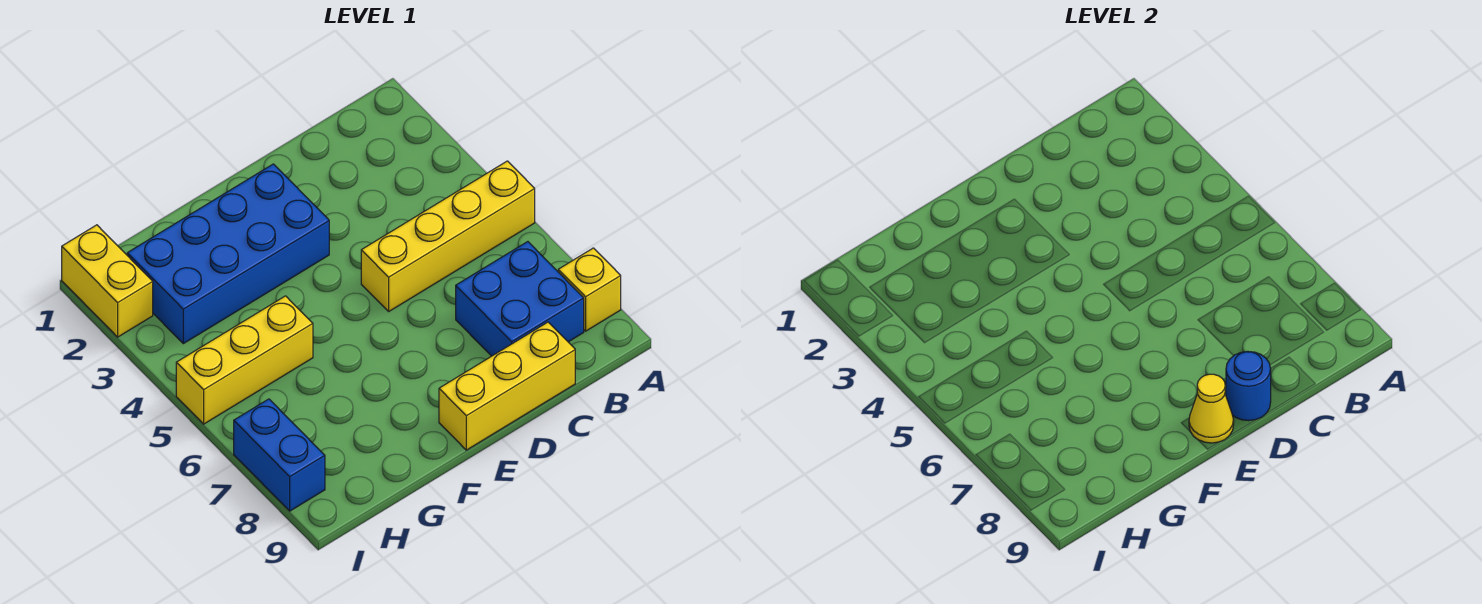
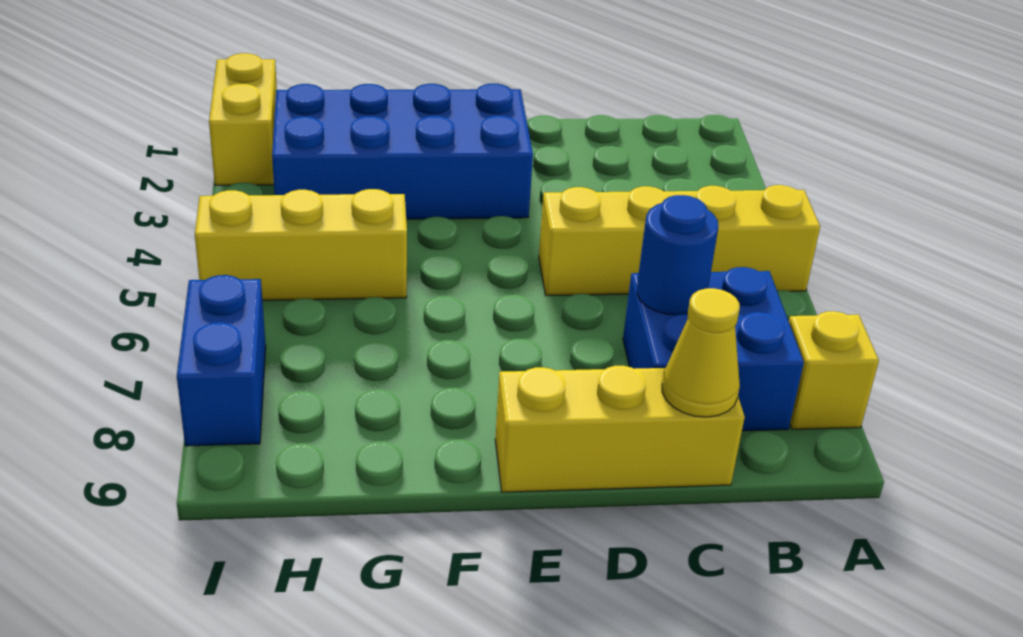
blue round brick D9 level 2 -> blue round brick C7 level 2
yellow cone E9 level 2 -> yellow cone C9 level 2

